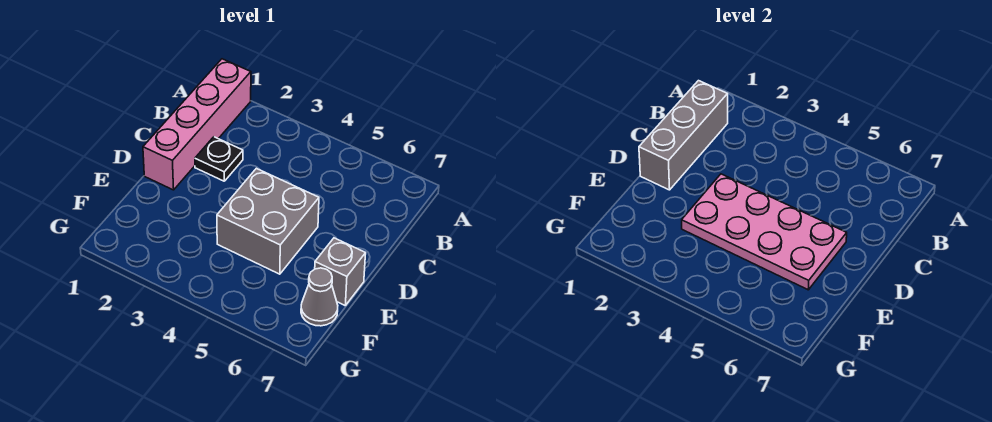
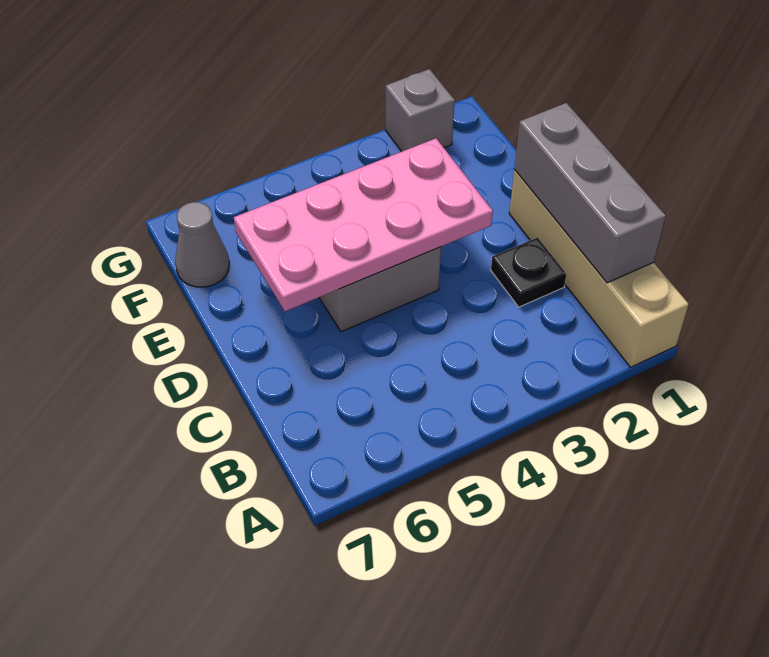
pink brick A1:D1 level 1 -> tan brick A1:D1 level 1
grey brick E7 level 1 -> grey brick G2 level 1

